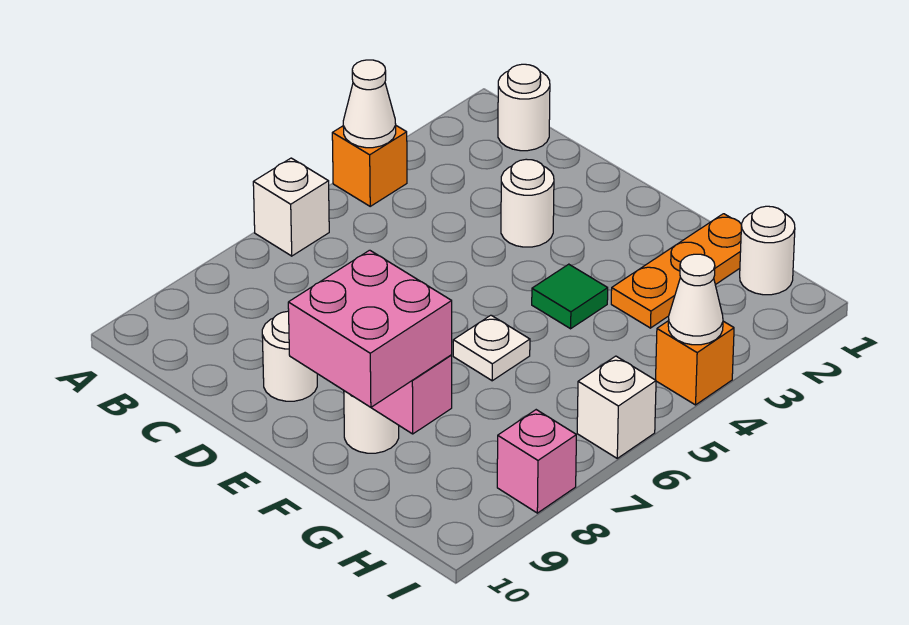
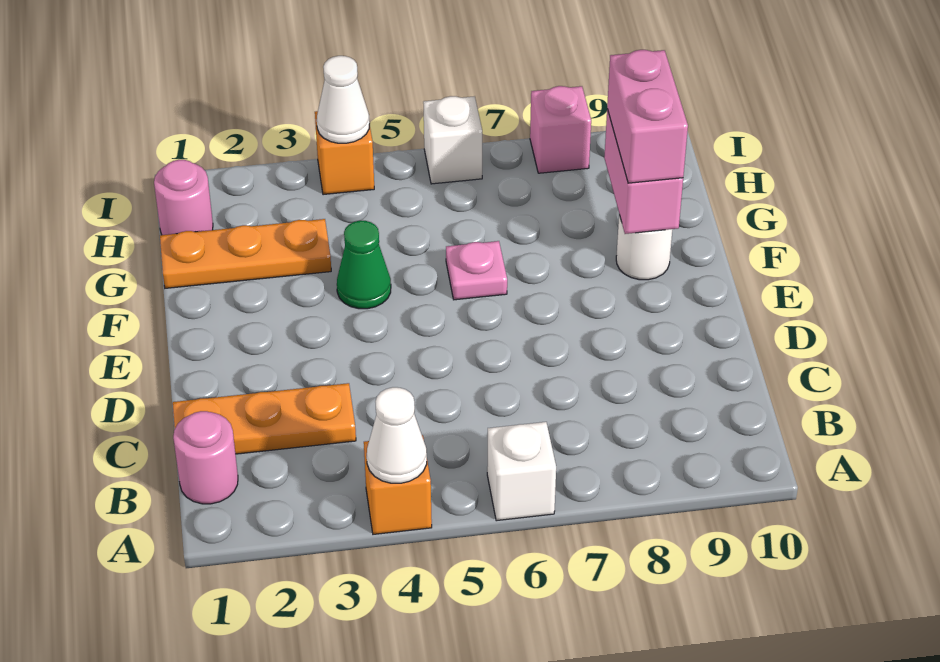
white round brick B1 level 1 -> pink round brick B1 level 1
none -> orange plate C1:C3 level 1
white round brick D3 level 1 -> none
white round brick D9 level 1 -> none
green tile F4 level 1 -> green cone F4 level 1
white plate F6 level 1 -> pink plate F6 level 1
pink brick F9:G10 level 3 -> pink brick F9:G9 level 3
white round brick H1 level 1 -> pink round brick H1 level 1

